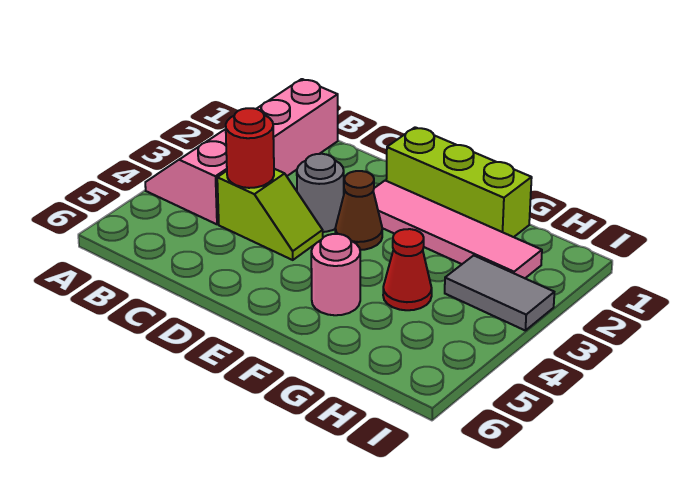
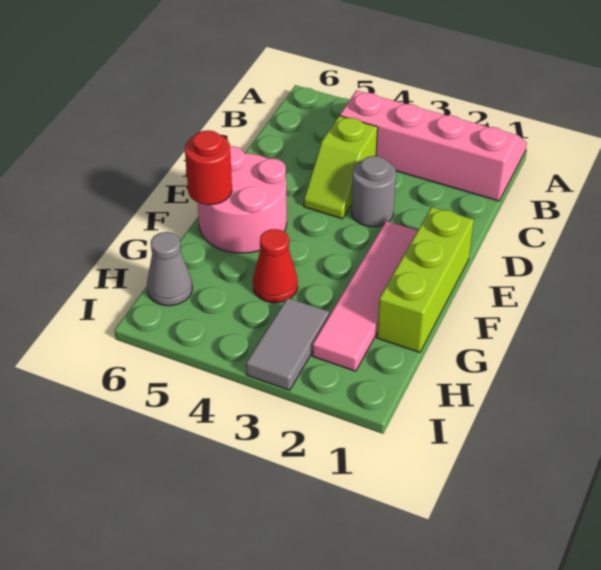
red round brick C4 level 2 -> red round brick F6 level 2
brown cone E3 level 1 -> none
pink round brick F5 level 1 -> pink round brick E5:F6 level 1
none -> grey cone H6 level 1

